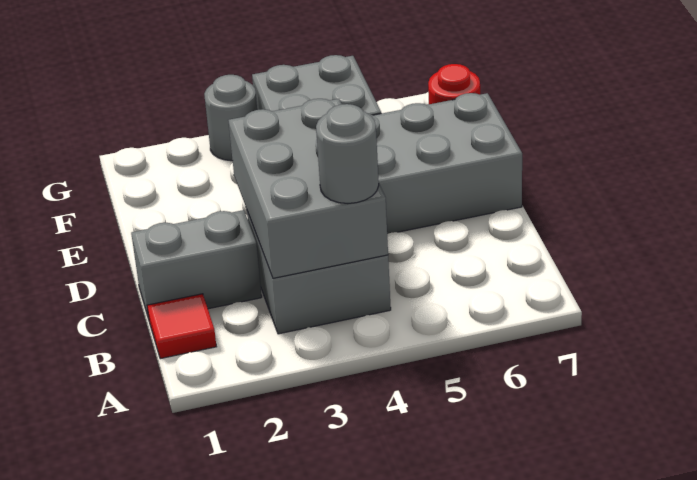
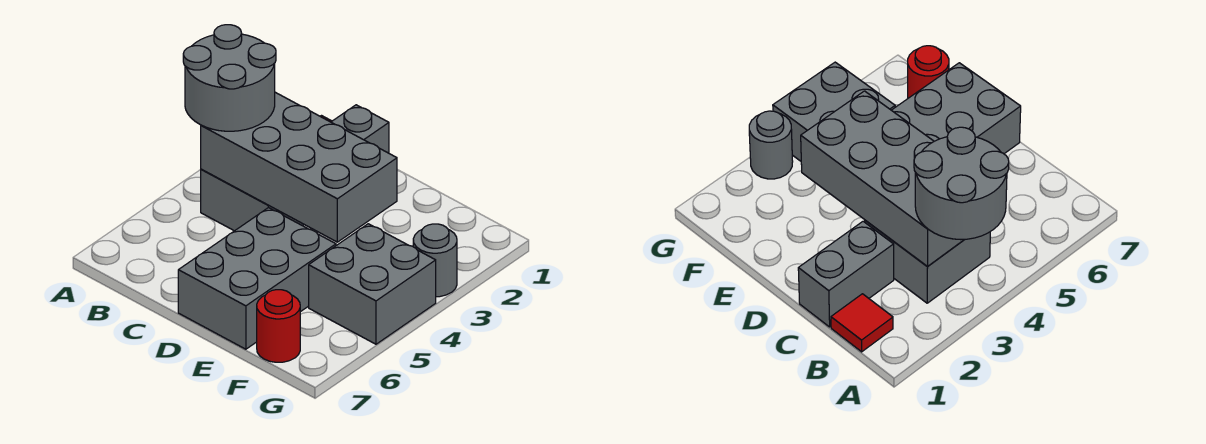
grey brick B3:D4 level 2 -> grey brick B3:E4 level 2
grey round brick B4 level 3 -> grey round brick A3:B4 level 3

